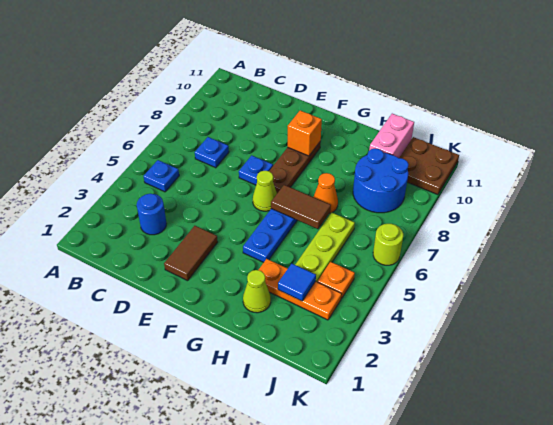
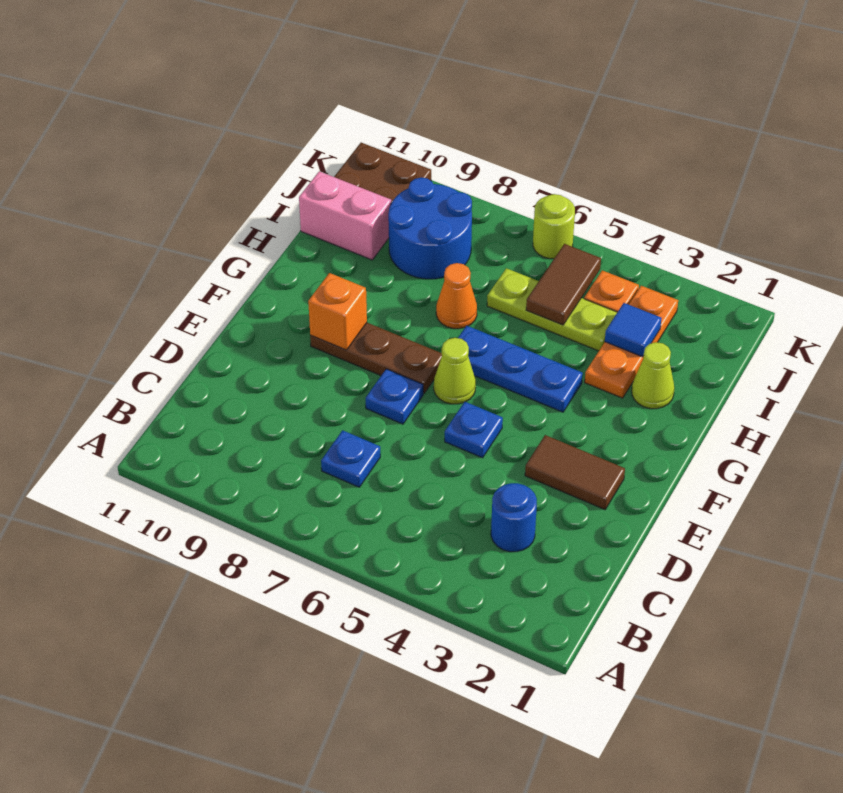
blue plate B5 level 1 -> blue plate E5 level 1
brown tile G6:H6 level 2 -> brown tile I5:J5 level 2

